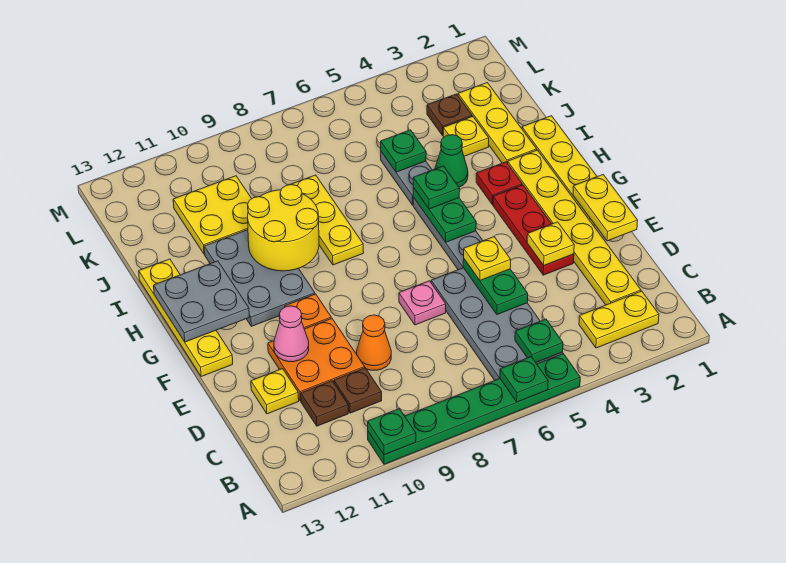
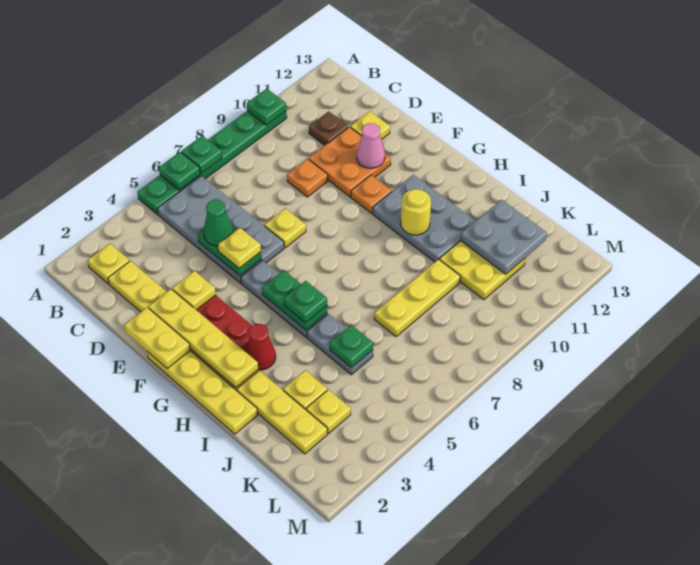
yellow plate B2:B3 level 1 -> yellow plate B2 level 1
green plate B5 level 2 -> green plate A7 level 2
brown plate C10 level 1 -> none
orange cone D9 level 1 -> orange plate D9 level 1
pink plate E7 level 1 -> yellow plate E7 level 1
yellow plate F13:I13 level 1 -> yellow plate E2:H2 level 2
grey plate G12:H13 level 2 -> grey plate J11:K12 level 2
red plate H3 level 1 -> red cone H3 level 1
yellow plate H8:J8 level 1 -> yellow plate J7:J9 level 1
yellow round brick H9:I10 level 2 -> yellow round brick H10 level 2
green cone I4 level 1 -> green cone D5 level 3
brown plate K3 level 1 -> yellow plate K3 level 1

